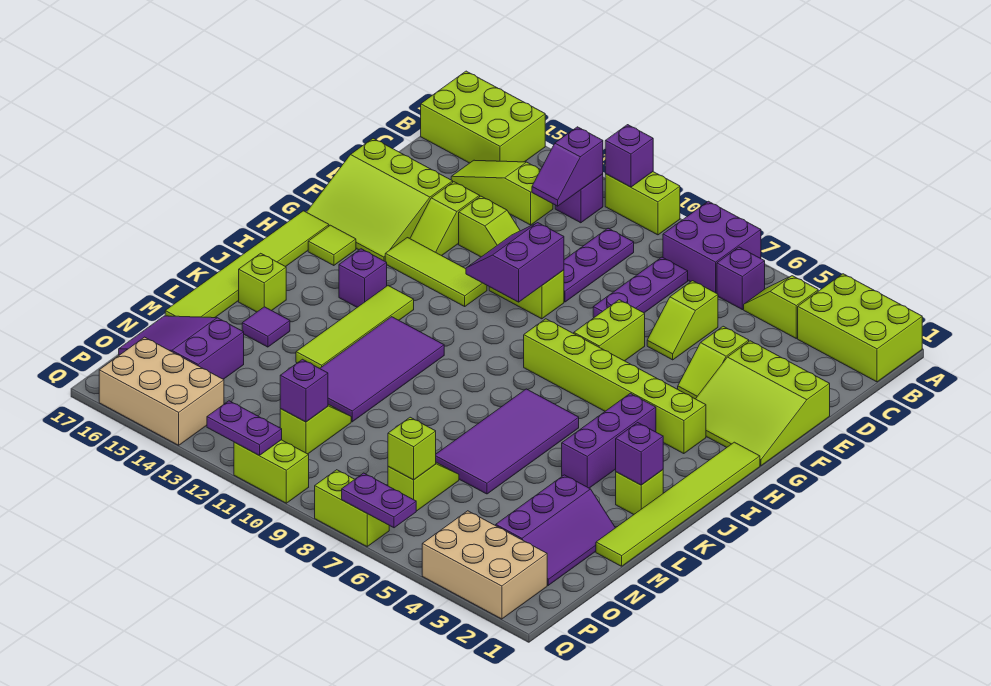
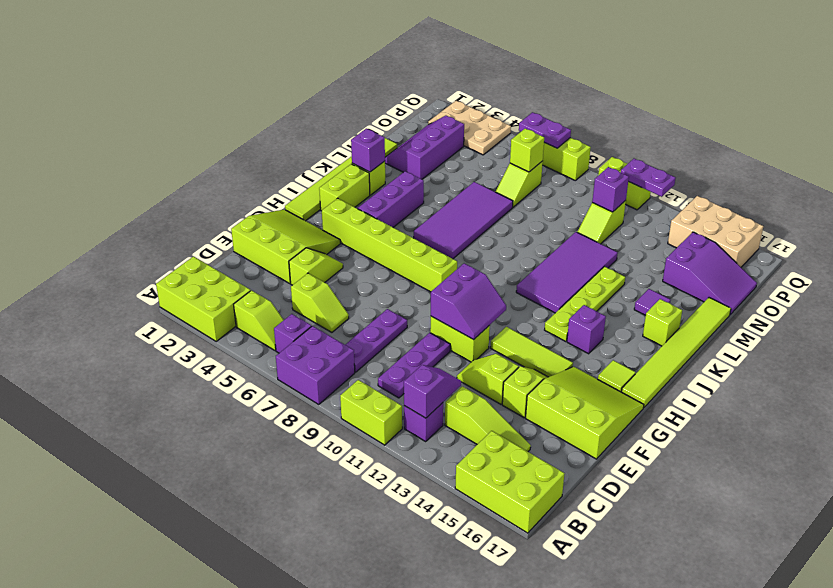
purple brick A11 level 2 -> none
lime slope D6:E6 level 1 top D -> lime slope D5:D6 level 1 top 5
lime brick F7:G7 level 1 -> lime brick I2:J2 level 1
lime tile I13:L13 level 1 -> lime plate I13:L13 level 1
tan brick P2:Q4 level 1 -> tan plate P2:Q4 level 1

